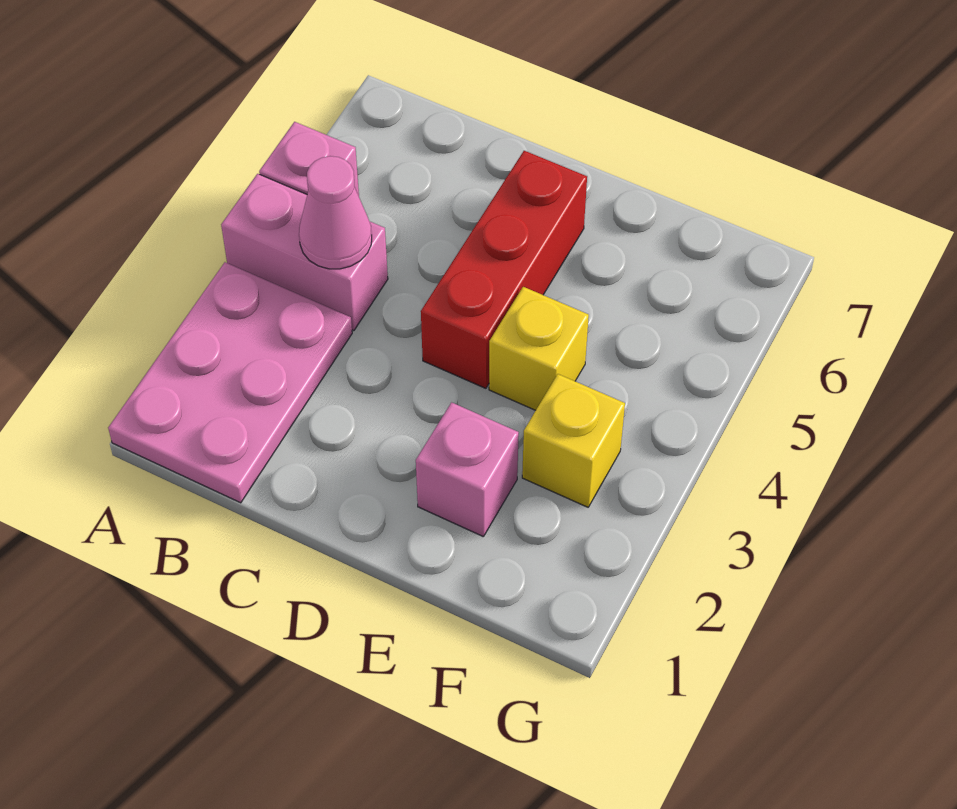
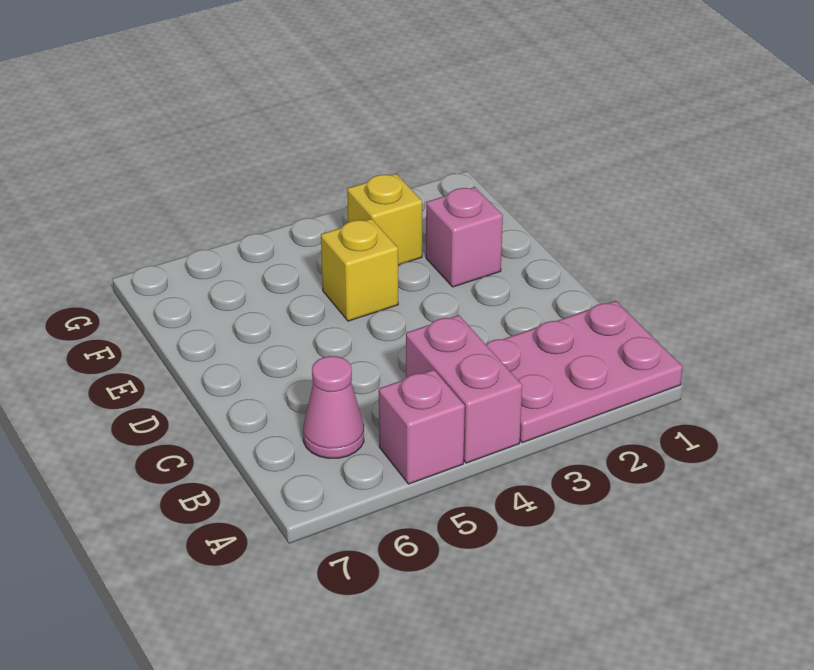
pink cone B4 level 2 -> pink cone B6 level 1
red brick D4:D6 level 1 -> none

